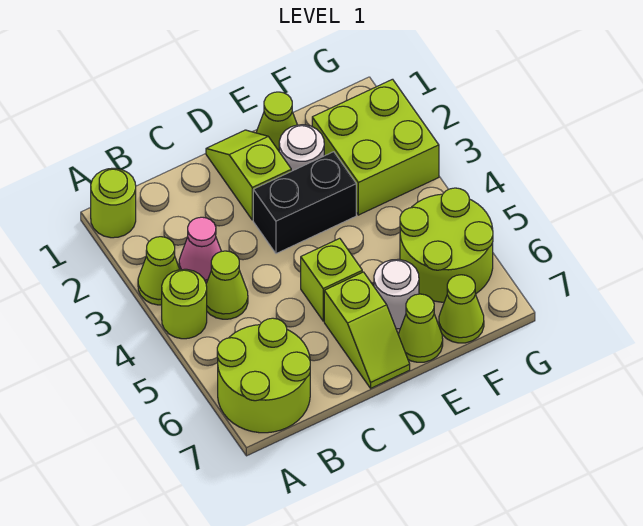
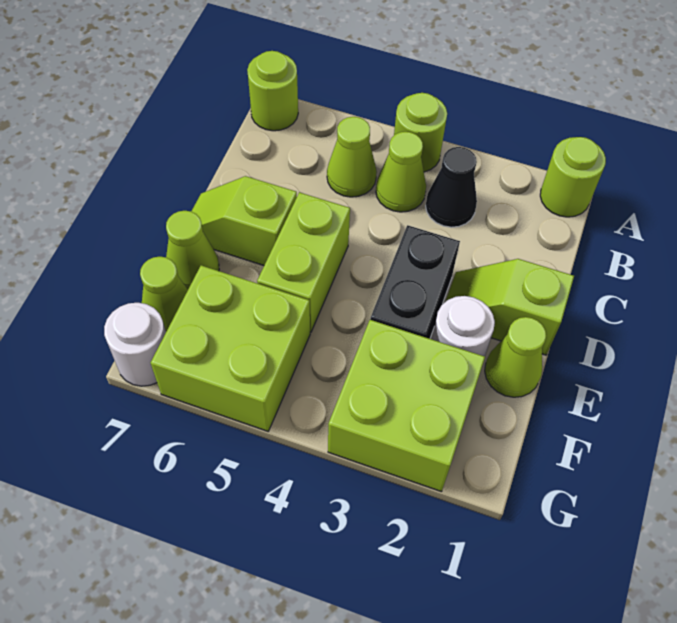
lime cone A3 level 1 -> lime cone B5 level 1
lime round brick A6:B7 level 1 -> lime round brick A7 level 1
pink cone B3 level 1 -> black cone B3 level 1
lime slope D1:D2 level 1 top 2 -> lime slope D1:D2 level 1 top 1
lime brick D5 level 1 -> lime brick D5:E5 level 1
white round brick E6 level 1 -> white round brick G7 level 1
lime round brick F5:G6 level 1 -> lime brick F5:G6 level 1

